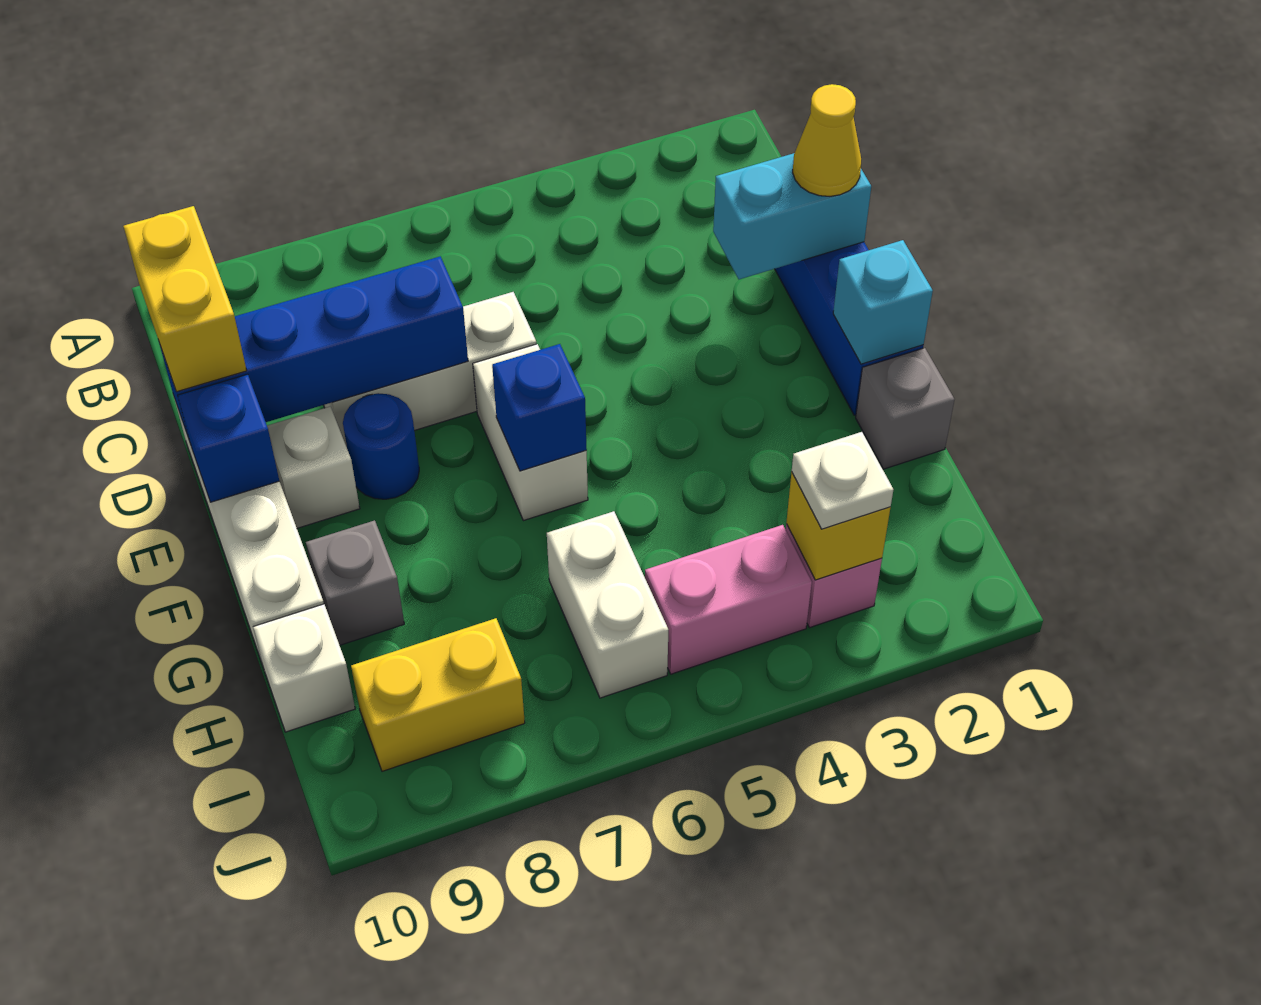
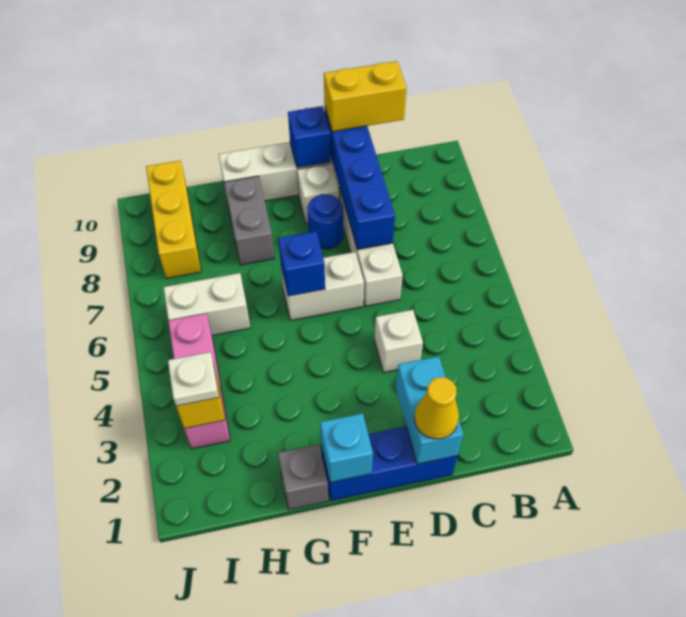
grey brick G9 level 1 -> grey brick G8:G9 level 1
white brick H10 level 1 -> white brick D4 level 1
yellow brick I8:I9 level 1 -> yellow brick I8:I10 level 1

